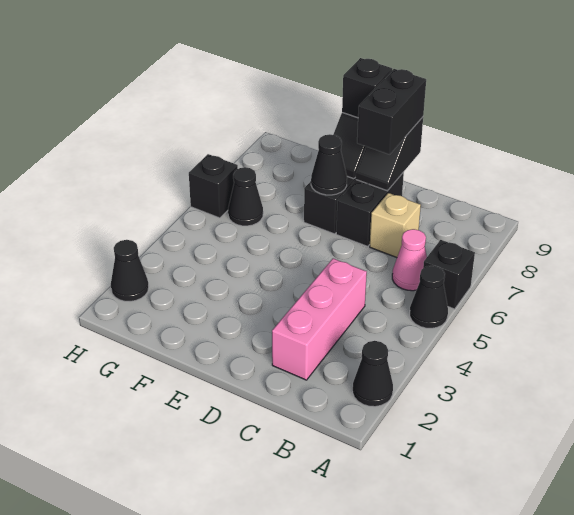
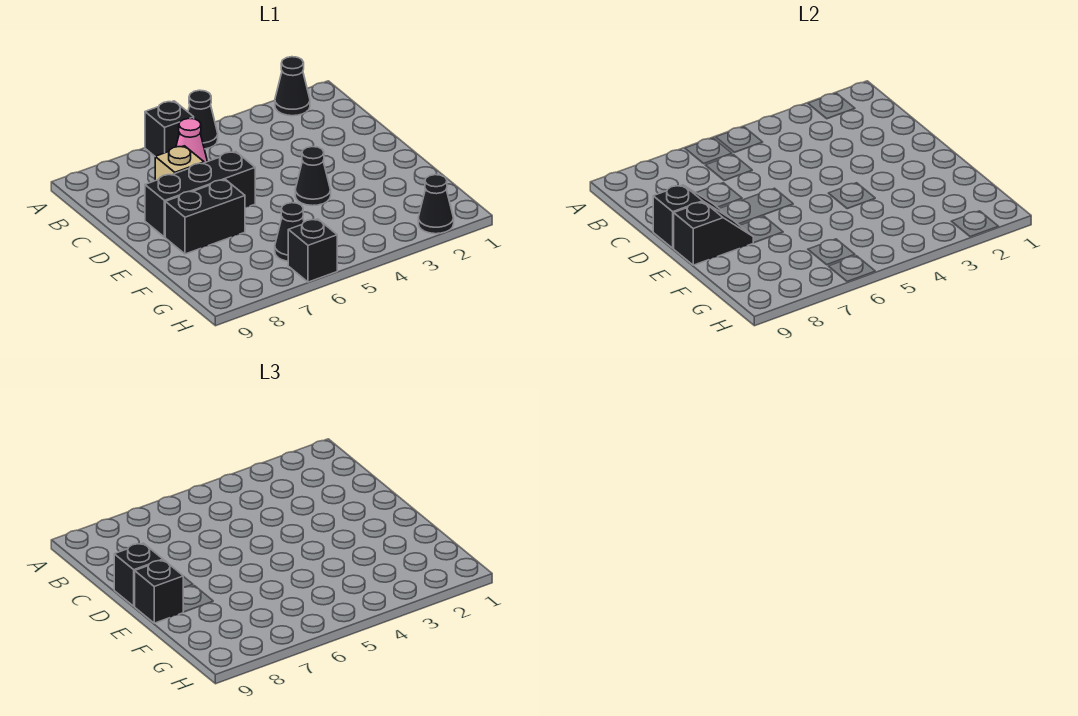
pink brick C2:C4 level 1 -> none
black brick D7:D8 level 1 -> black brick D6:D8 level 1
black brick D8:D9 level 3 -> black brick D9 level 3
black cone E7 level 2 -> black cone E4 level 1

